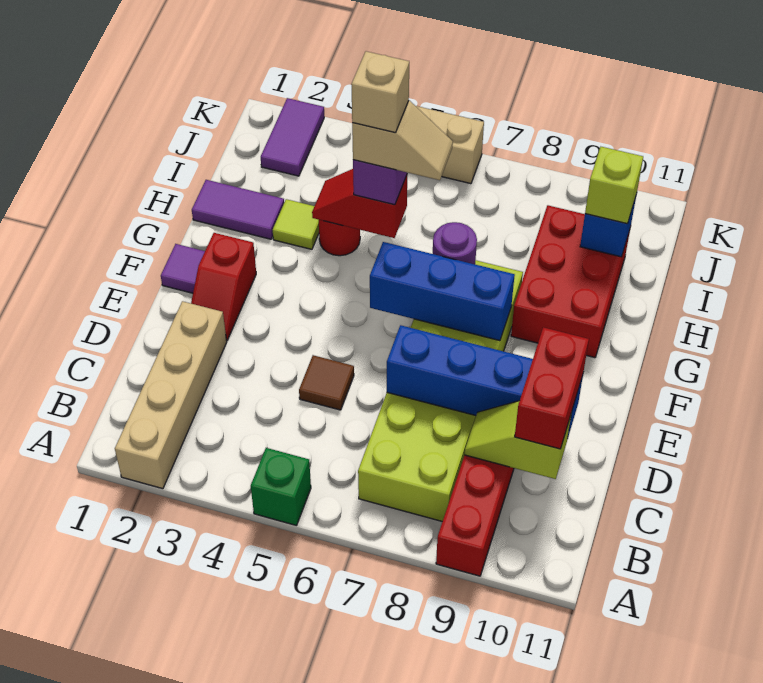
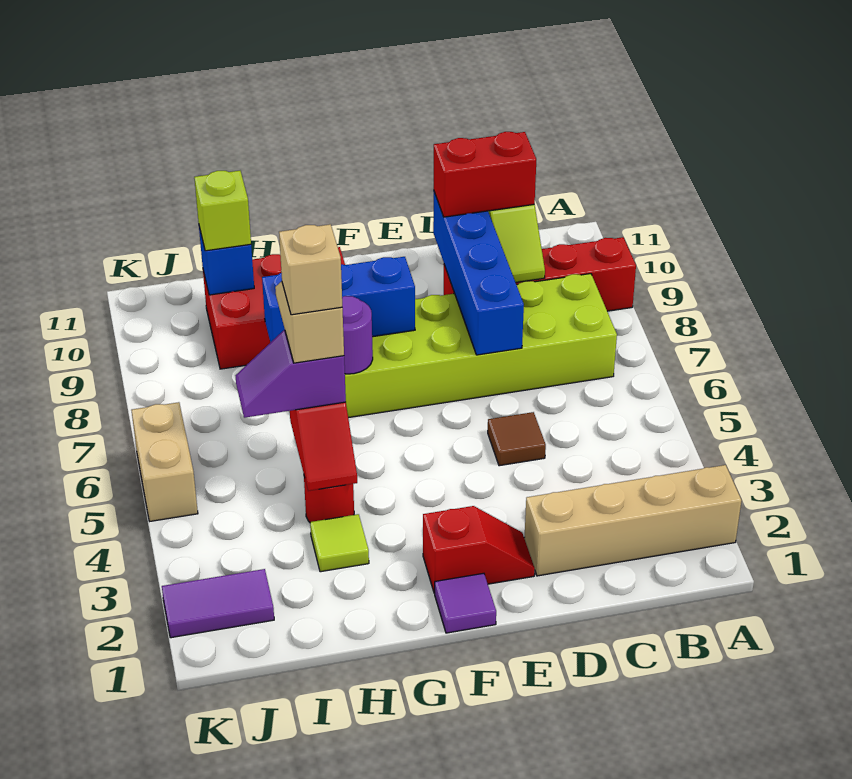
green brick A5 level 1 -> none
blue brick F6:F8 level 2 -> blue brick F8:H8 level 2
purple tile H1:H2 level 1 -> none

